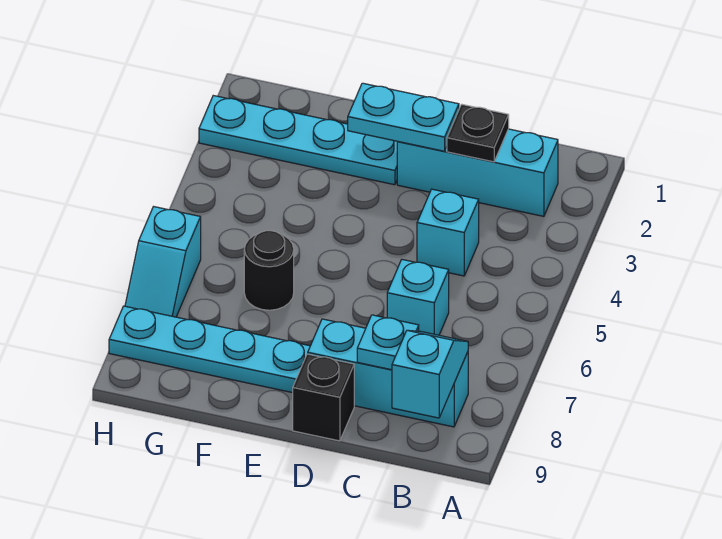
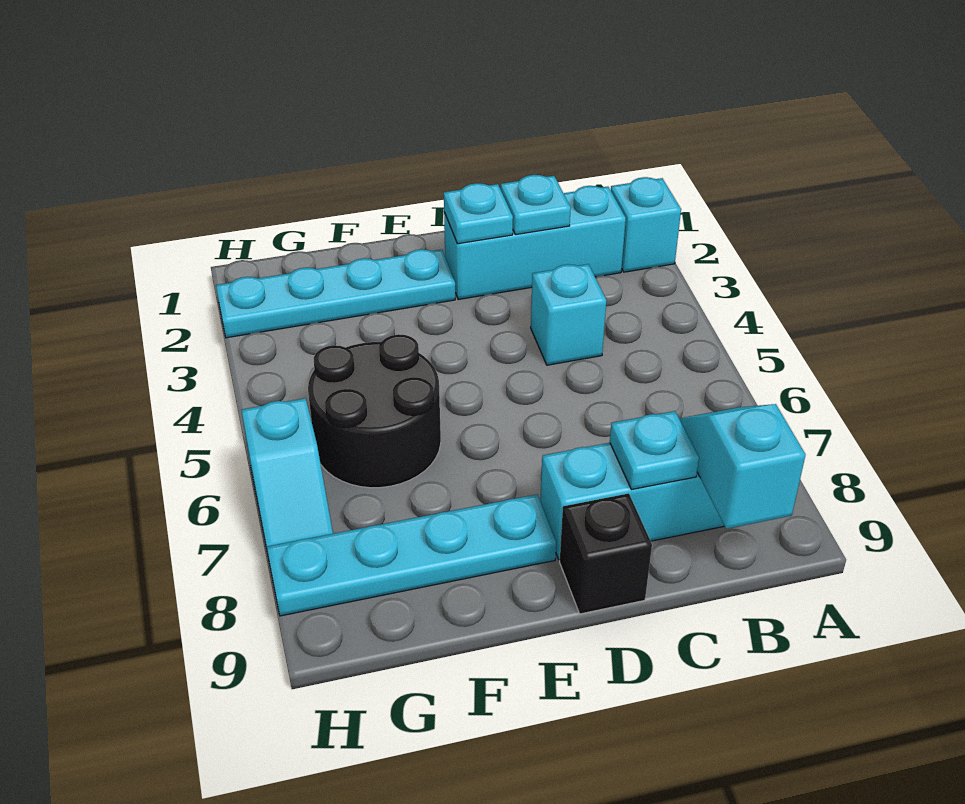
black plate C2 level 2 -> cyan plate C2 level 2
cyan brick C6 level 1 -> cyan brick A2 level 1
cyan plate D2:E2 level 2 -> cyan plate D2 level 2
black round brick F6 level 1 -> black round brick F5:G6 level 1

